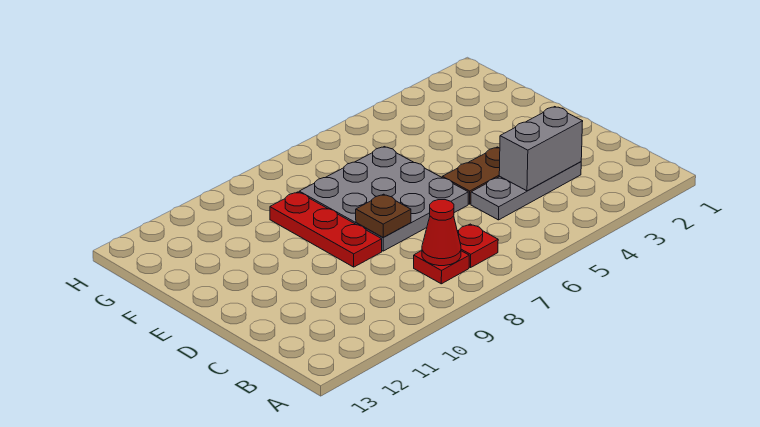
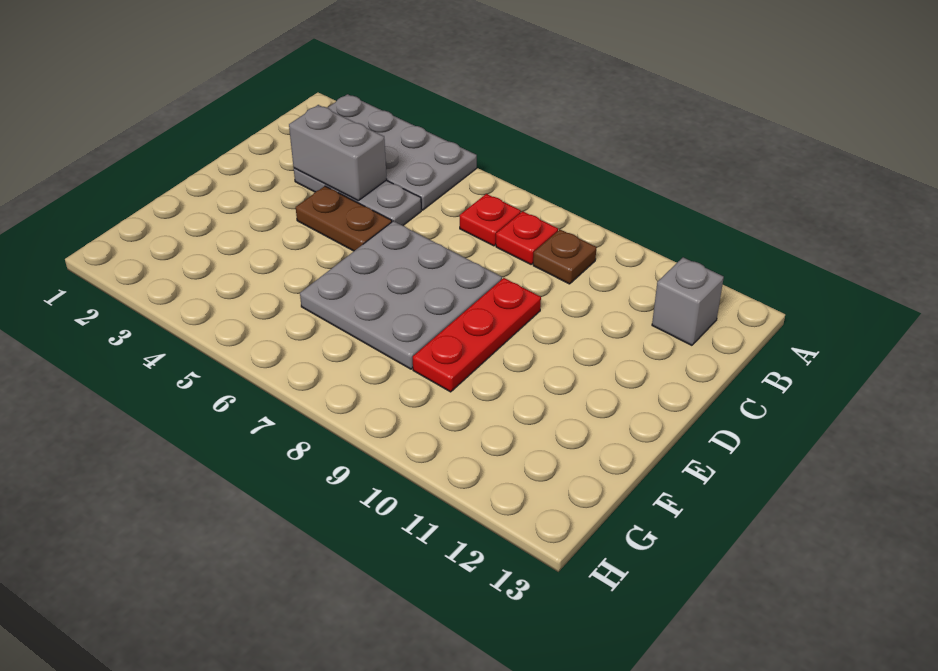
none -> grey plate A2:B5 level 1
red cone B8 level 2 -> none
none -> grey brick B12 level 1
brown plate D8 level 2 -> brown plate B9 level 1

